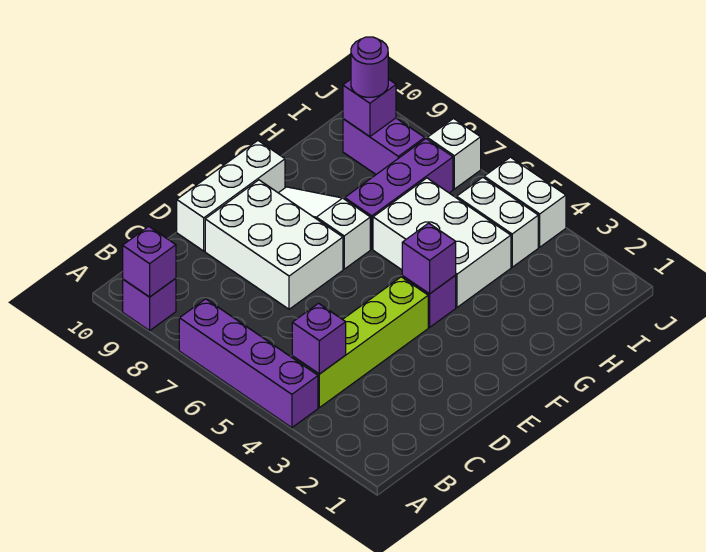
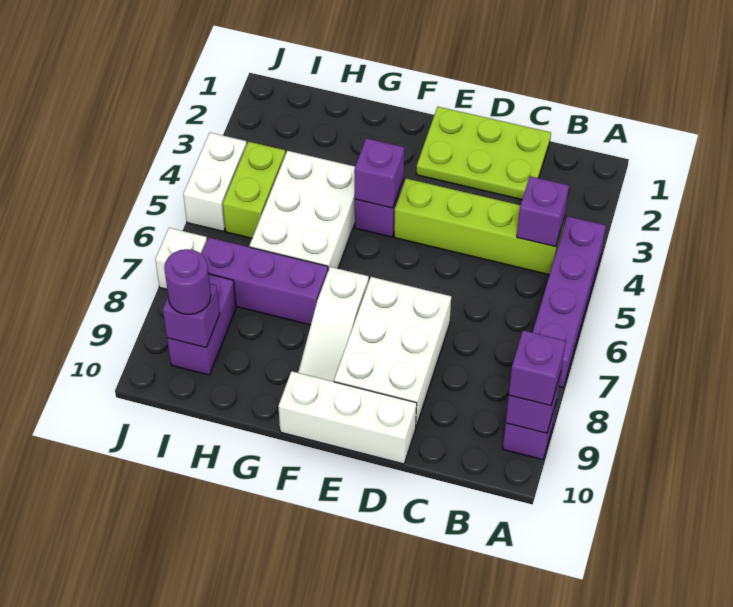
none -> purple brick A9 level 3
none -> lime plate C1:E2 level 1
white brick I4:I5 level 1 -> lime brick I4:I5 level 1

